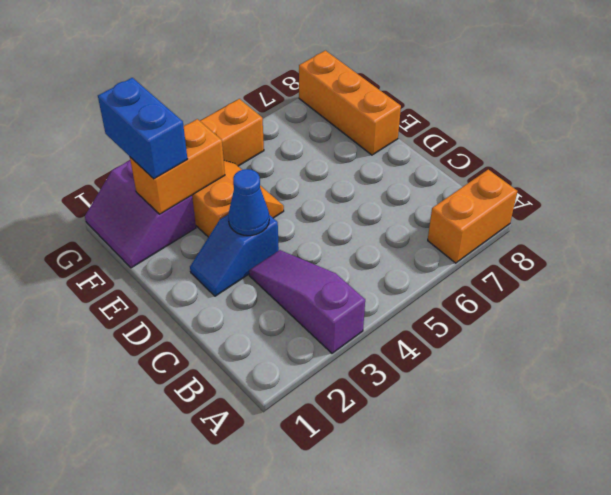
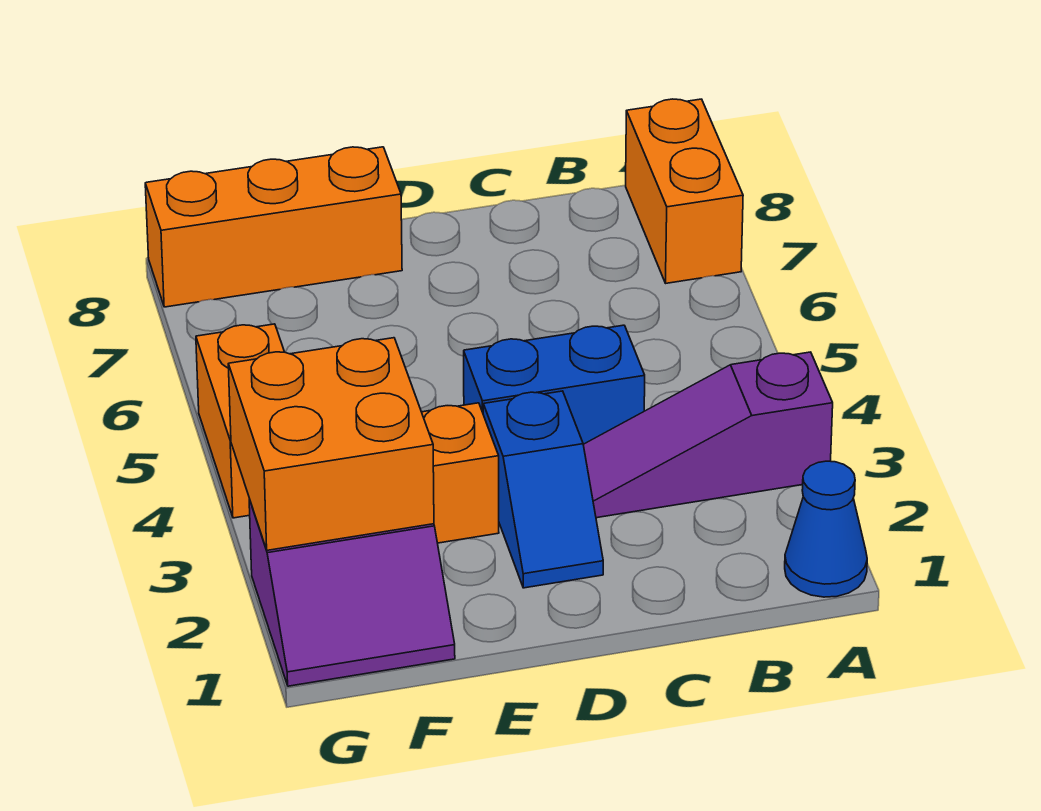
blue cone D3 level 2 -> blue cone A1 level 1
orange brick F2:F3 level 2 -> orange brick F2:G3 level 2
blue brick F2:G2 level 3 -> blue brick C4:D4 level 1

